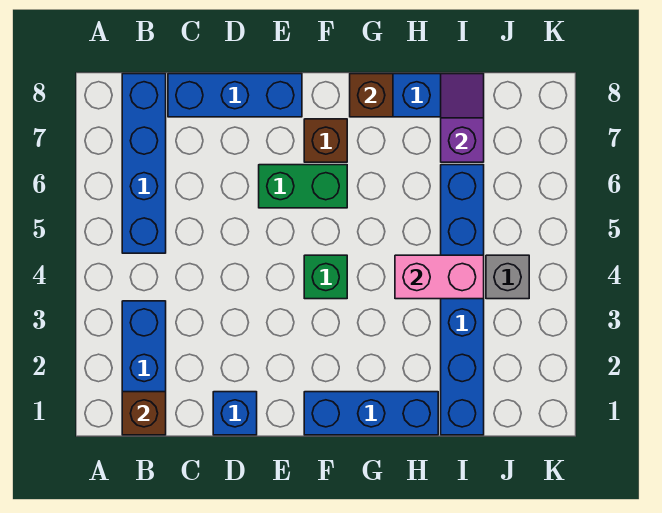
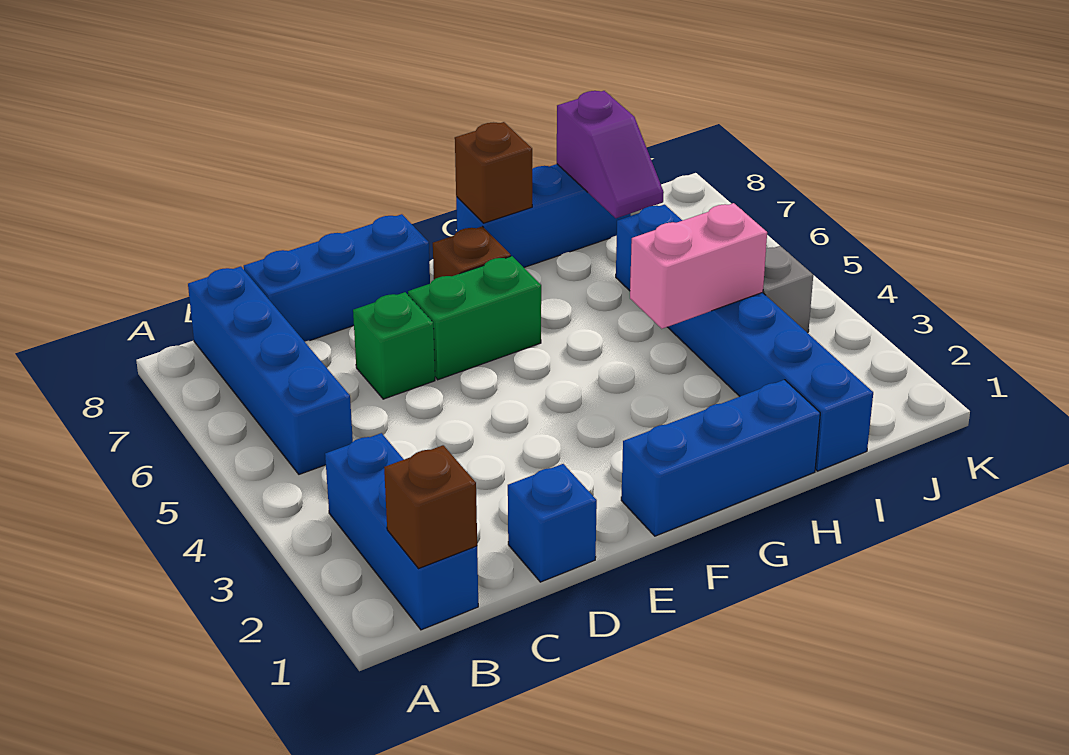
green brick F4 level 1 -> green brick D6 level 1
purple slope I7:I8 level 2 top 7 -> purple slope I7:I8 level 2 top 8

